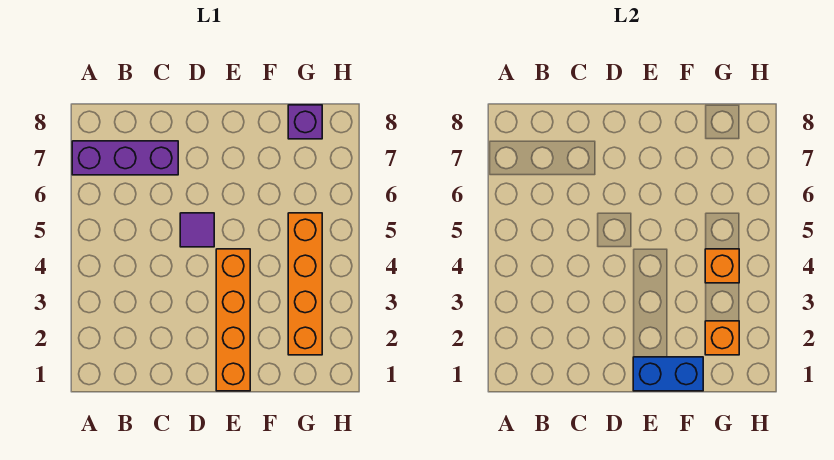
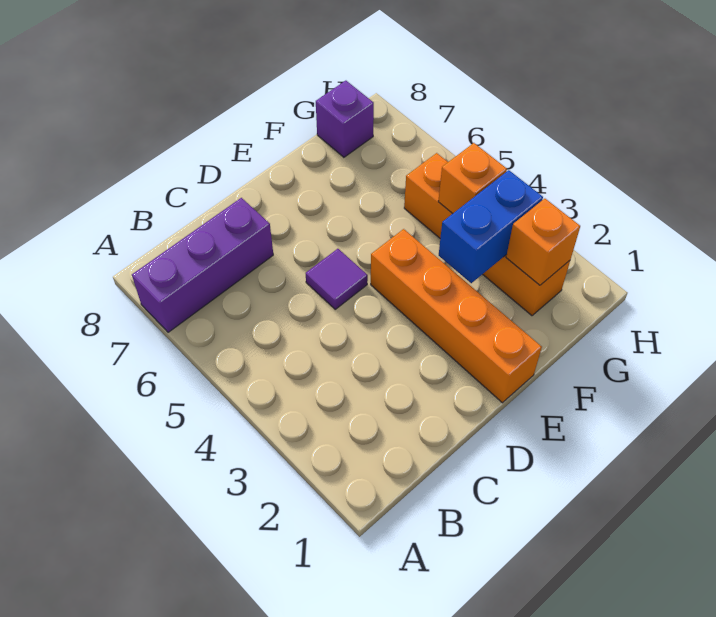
blue brick E1:F1 level 2 -> blue brick F3:G3 level 2

